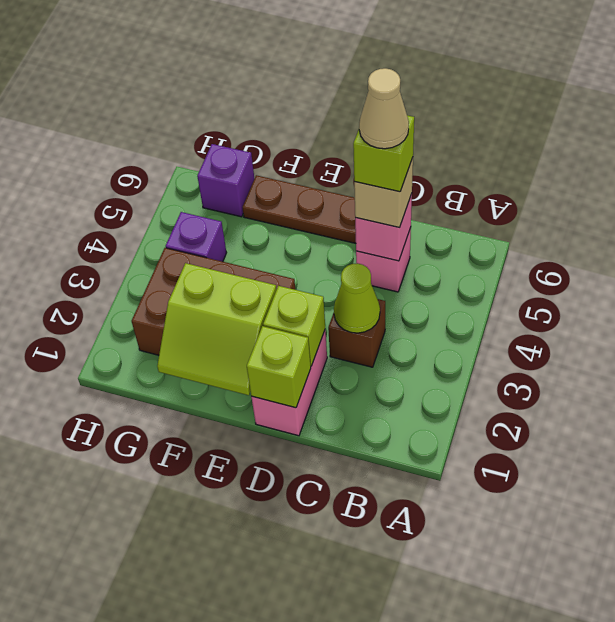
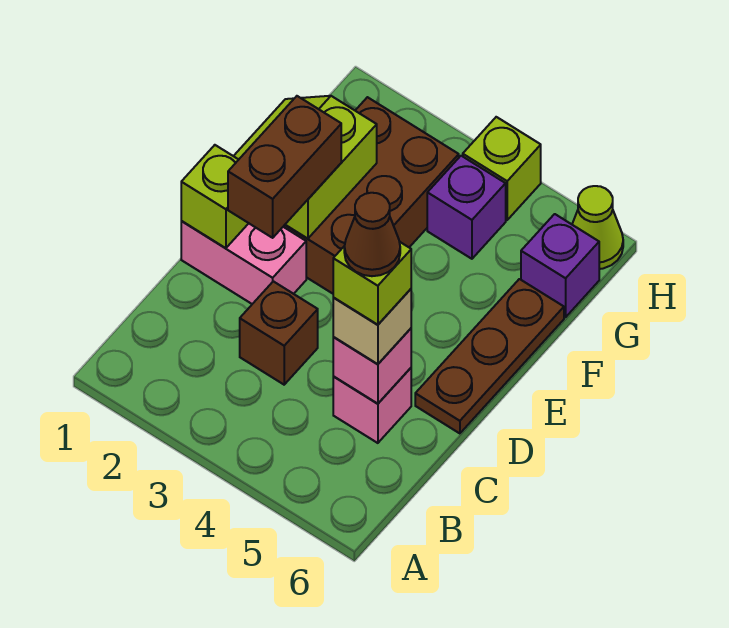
lime cone C3 level 2 -> lime cone H6 level 1
tan cone C5 level 5 -> brown cone C5 level 5
lime brick D2 level 2 -> lime brick H4 level 1
none -> brown brick D2:E2 level 3

